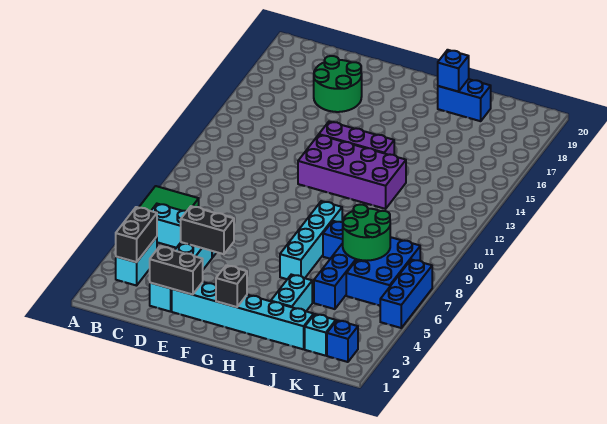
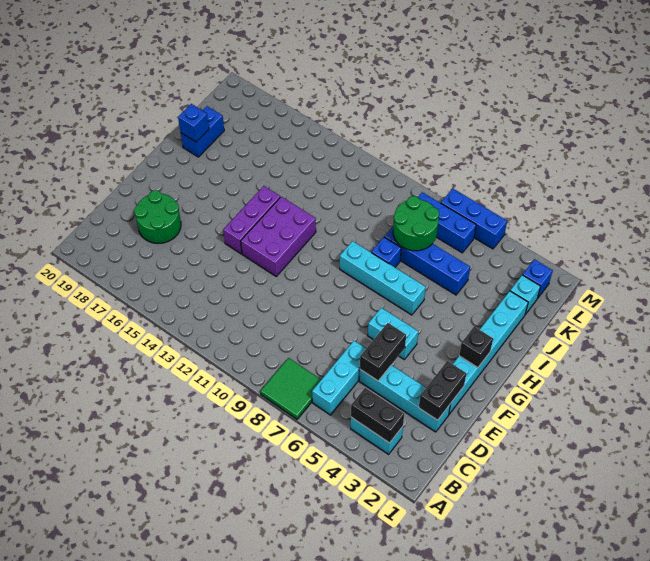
purple brick F12:I13 level 1 -> purple brick F12:H13 level 1
cyan brick I3:I4 level 1 -> cyan brick F5:F6 level 1
blue brick K6:L8 level 1 -> blue brick L6:L8 level 1

